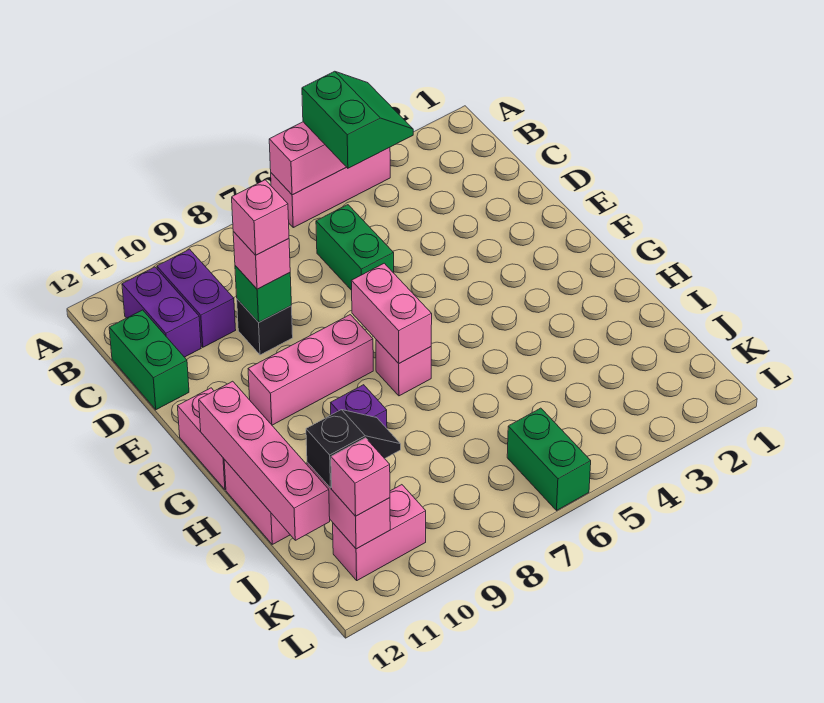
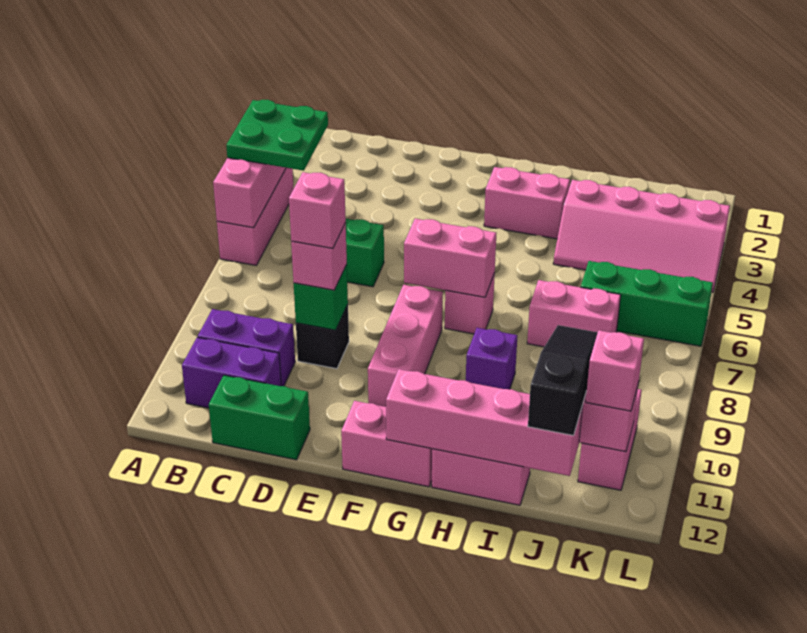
green slope A4:B5 level 3 top 5 -> green plate A4:B5 level 3
none -> pink brick G3:H3 level 1
none -> pink slope I3:L4 level 1 top 3
none -> pink brick I7:J7 level 1
black slope J10:J11 level 3 top 11 -> black slope J10:J12 level 3 top 12
green brick K6:L6 level 1 -> green brick J6:L6 level 1

